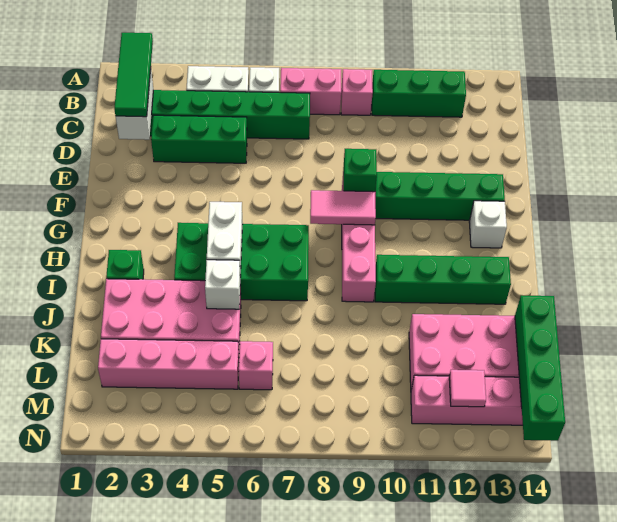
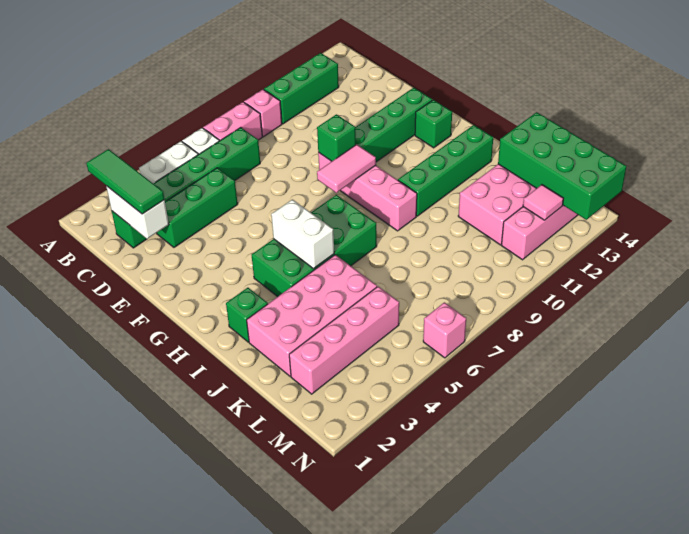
white brick G13 level 1 -> green brick G13 level 1
white brick J5 level 2 -> none
green brick K14:N14 level 2 -> green brick K13:N14 level 2
pink brick L6 level 1 -> pink brick N6 level 1

